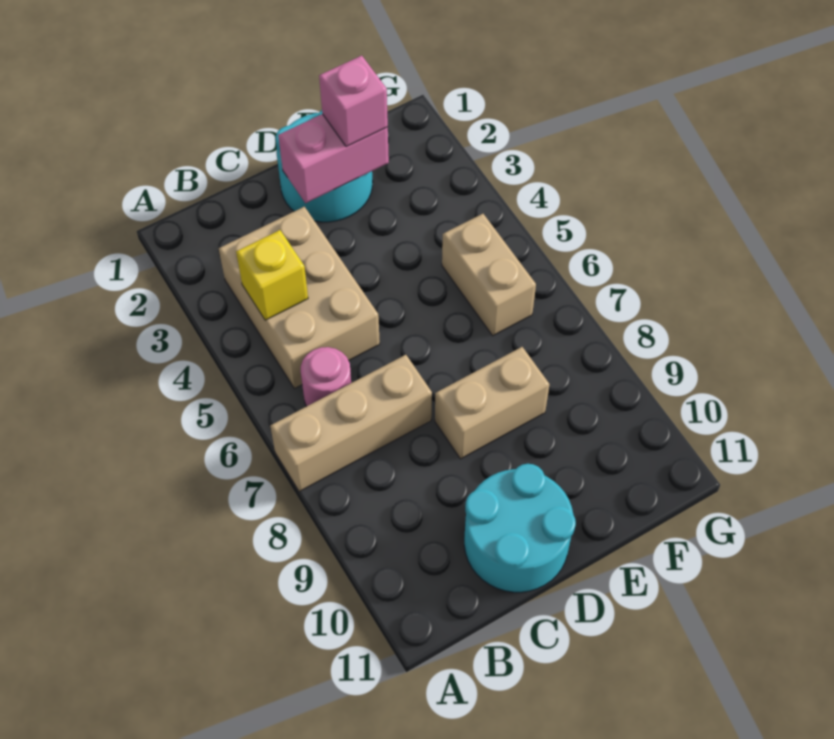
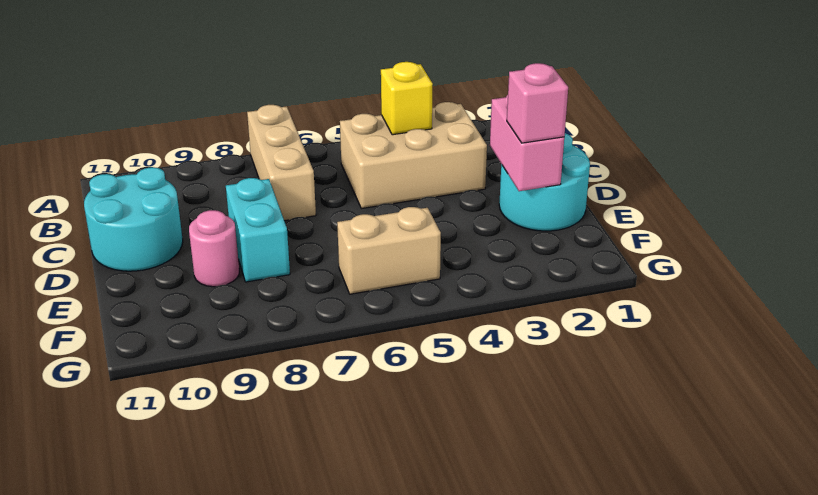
pink round brick B6 level 1 -> pink round brick E9 level 1
tan brick D8:E8 level 1 -> cyan brick D8:E8 level 1

